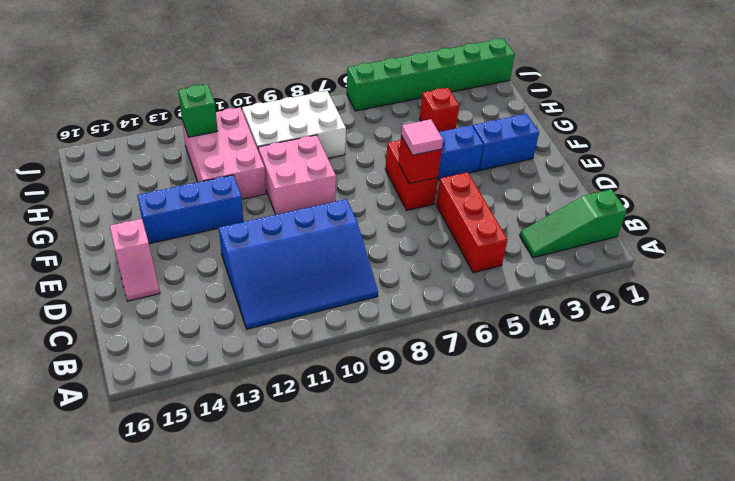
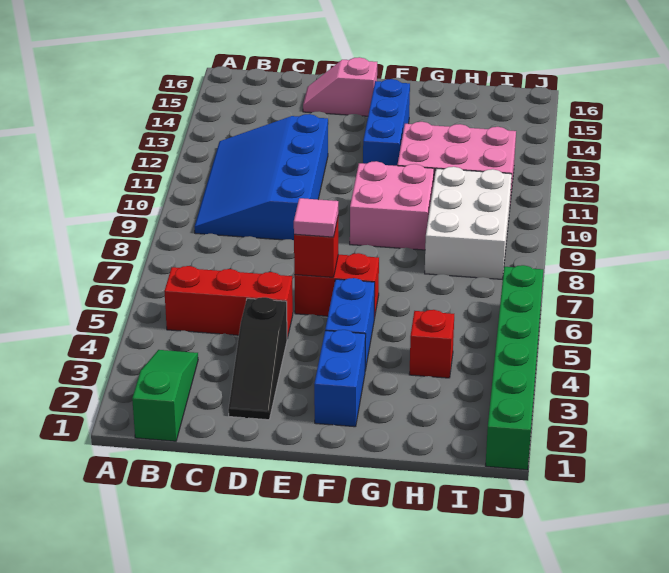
none -> black slope D2:D4 level 1 top 4
green brick I12 level 2 -> none

